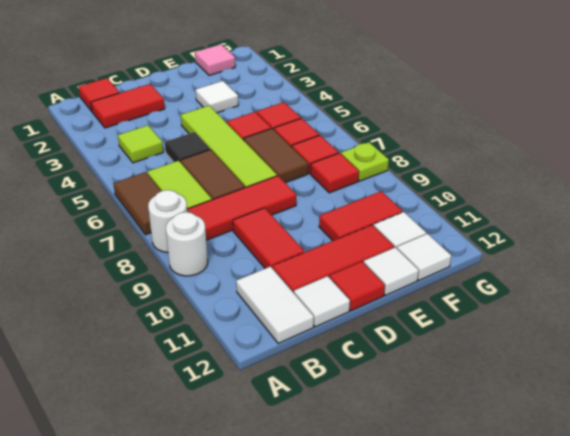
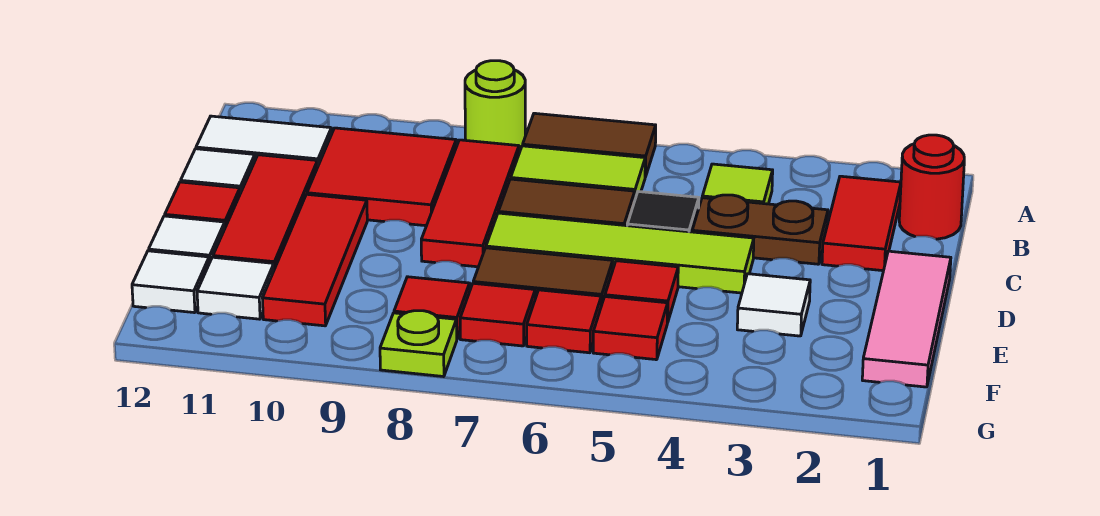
white round brick A8 level 1 -> lime round brick A8 level 1
white round brick A9 level 1 -> none
red tile B1 level 1 -> red round brick B1 level 1
none -> brown plate C3:C4 level 1
red tile C9:C10 level 1 -> red tile B9:C10 level 1
red tile E10:F10 level 1 -> red tile D10:F10 level 1
pink tile F1 level 1 -> pink tile D1:F1 level 1

